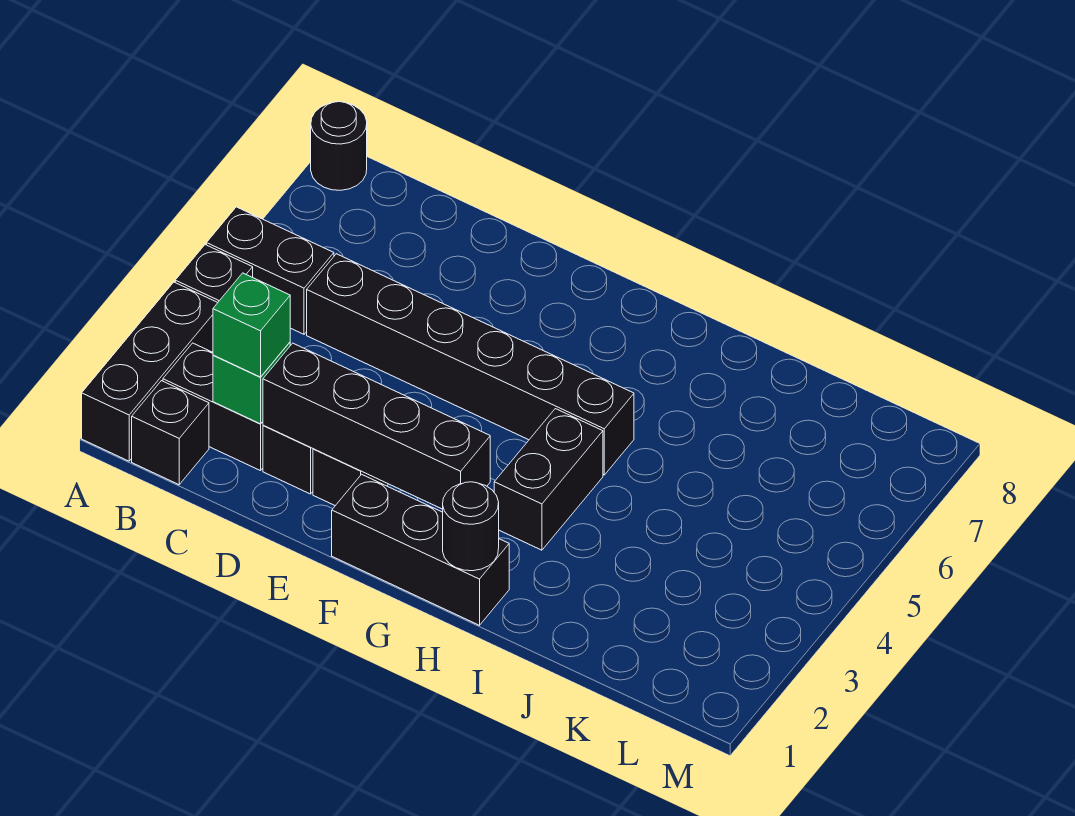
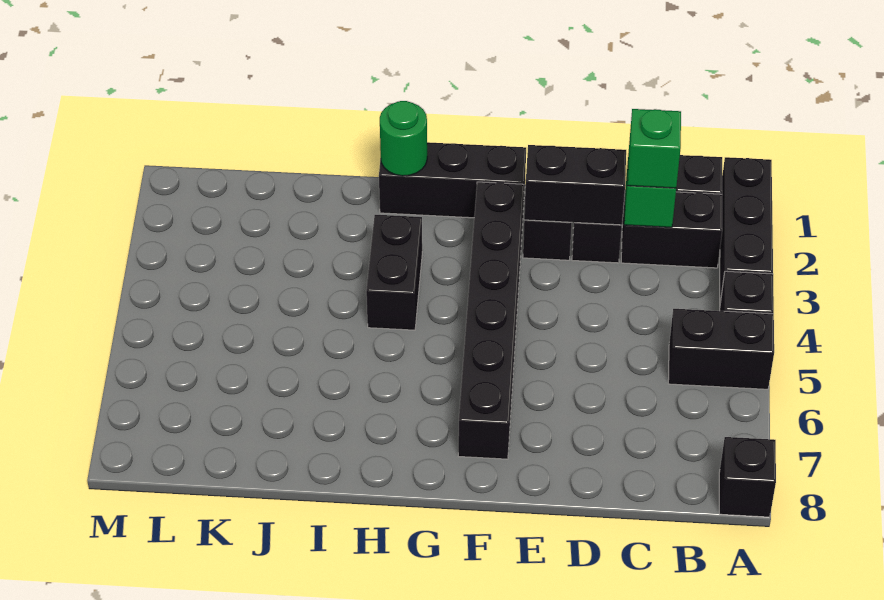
black round brick A8 level 1 -> black brick A8 level 1
black brick C5:H5 level 1 -> black brick F2:F7 level 1
black brick D2:G2 level 2 -> black brick D2:E2 level 2
black round brick H1 level 2 -> green round brick H1 level 2

